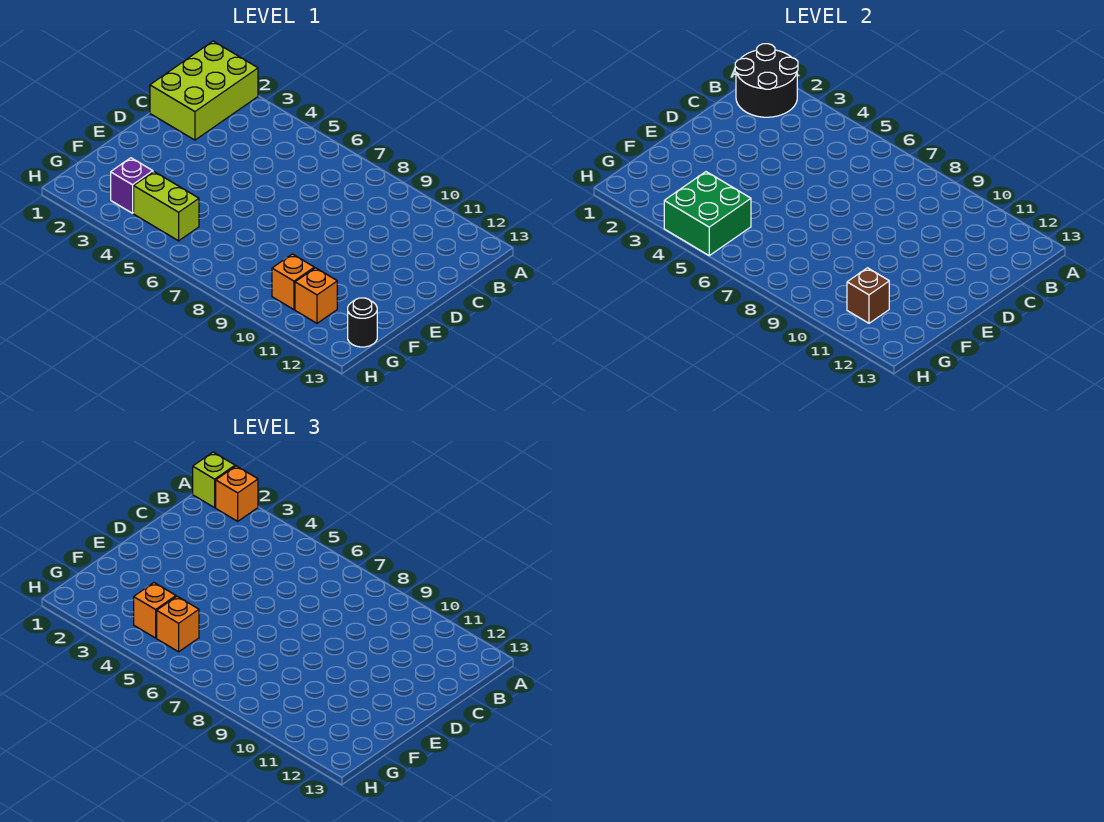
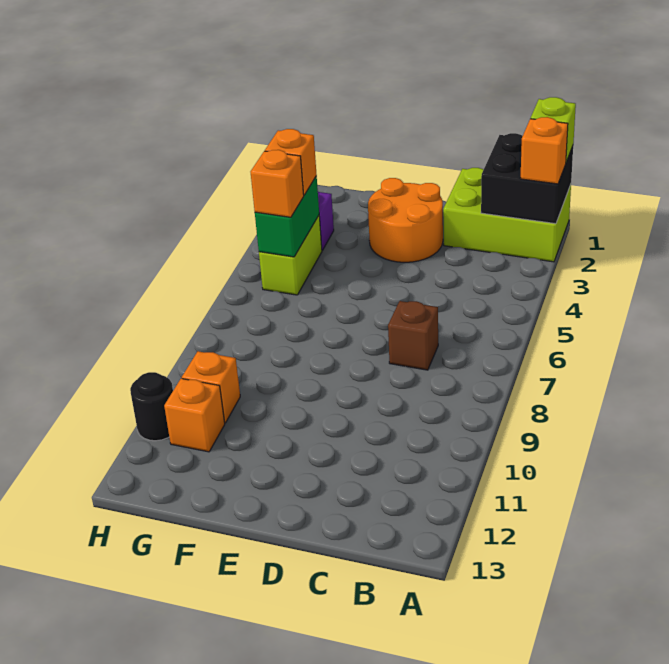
black round brick A1:B2 level 2 -> black brick A1:B2 level 2
none -> orange round brick D2:E3 level 1
green brick G4:H5 level 2 -> green brick G4:G5 level 2
brown brick G11 level 2 -> brown brick C7 level 1
black round brick G13 level 1 -> black round brick H11 level 1

